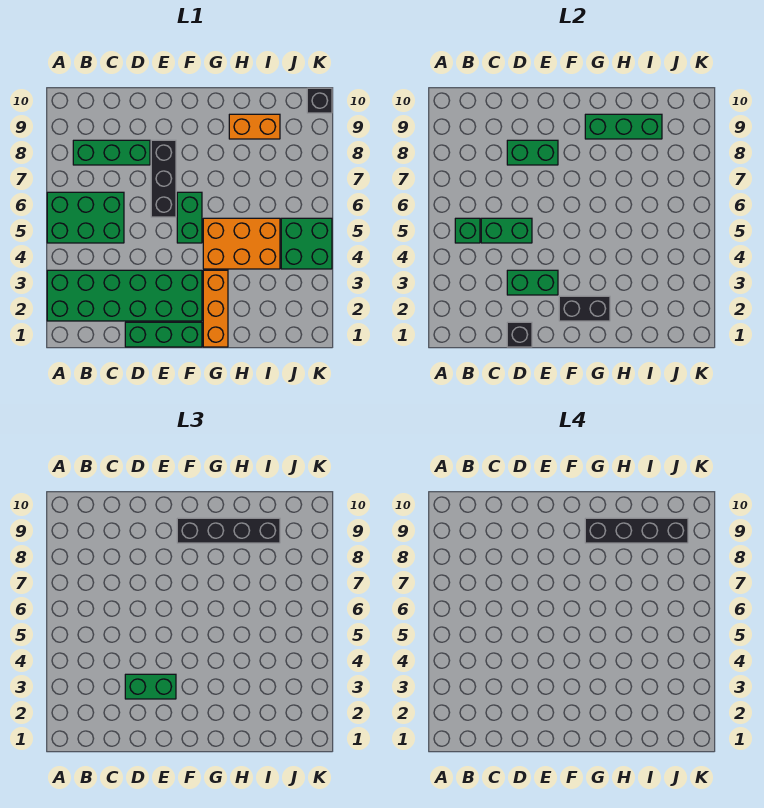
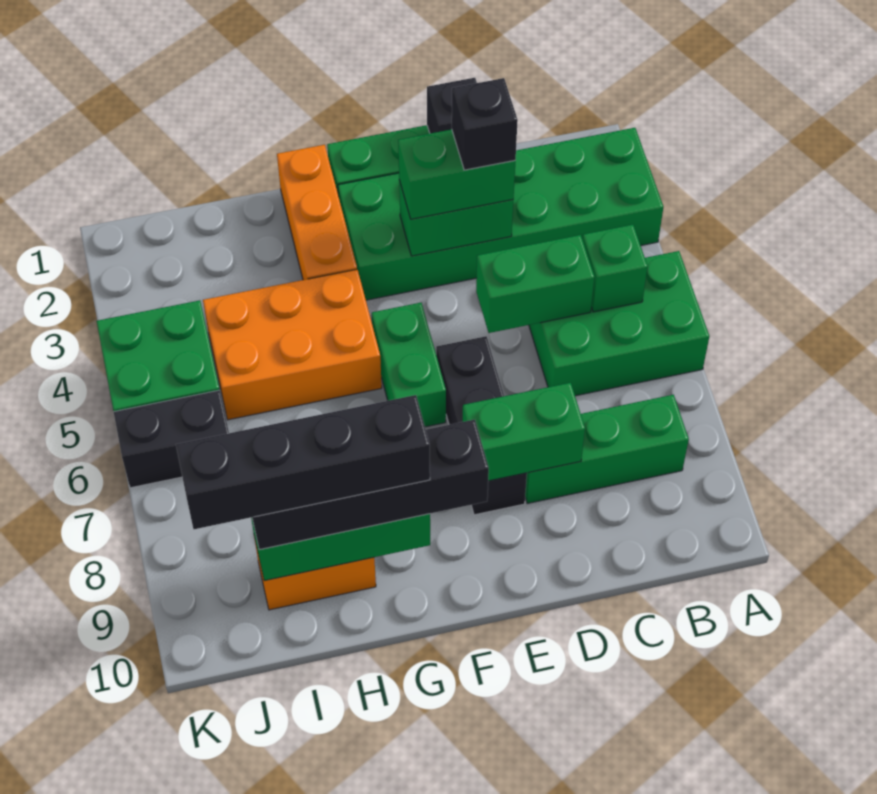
black brick F2:G2 level 2 -> black brick J6:K6 level 1
black brick K10 level 1 -> black brick D3 level 4

